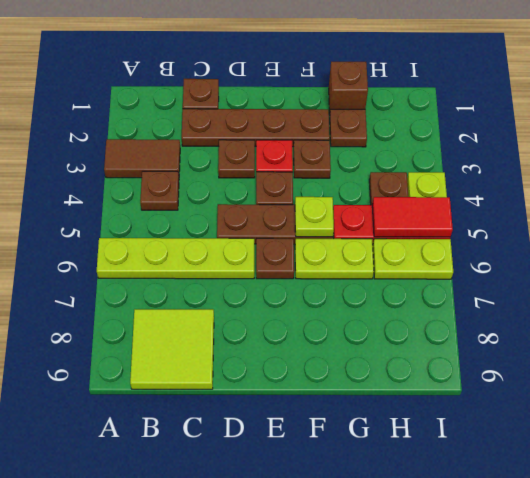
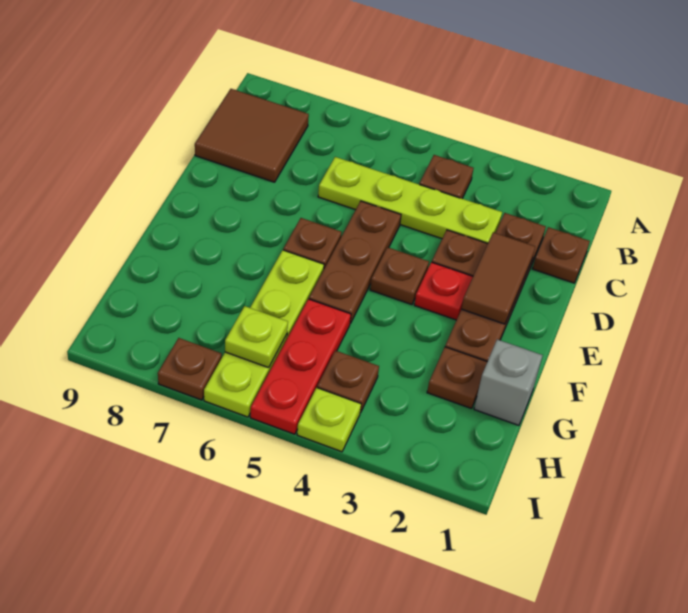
brown tile A3:B3 level 1 -> brown tile D2:E2 level 2
lime plate A6:D6 level 1 -> lime plate C3:C6 level 1
lime tile B8:C9 level 1 -> brown tile B8:C9 level 1
brown plate F3 level 1 -> brown plate I7 level 1
lime plate F5 level 2 -> lime plate H6 level 2
brown brick G1 level 1 -> grey brick G1 level 1
red tile H5:I5 level 2 -> none

